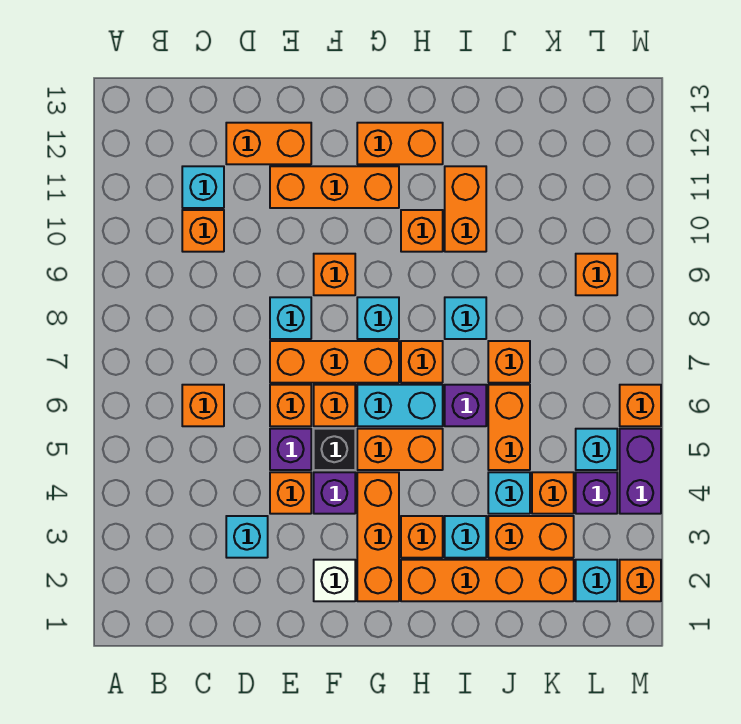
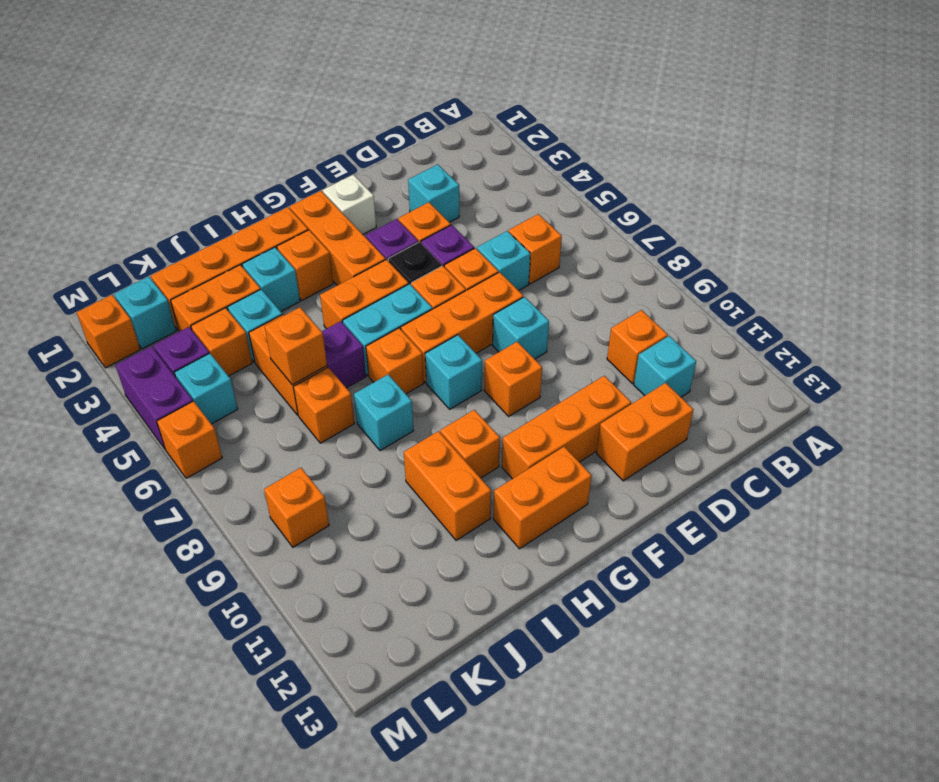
none -> cyan brick D6 level 1
none -> orange brick J6 level 2

